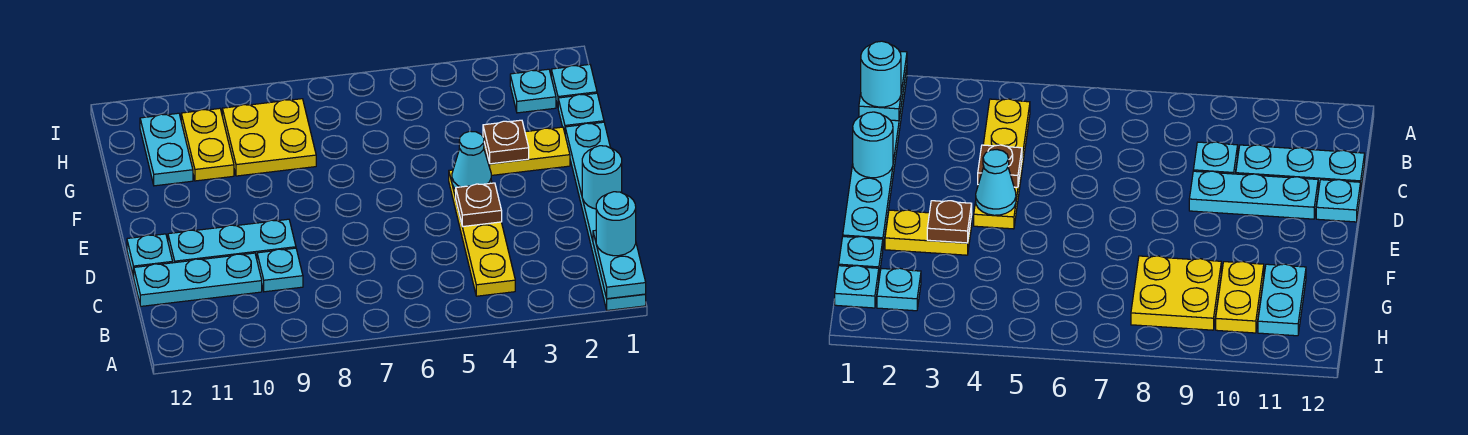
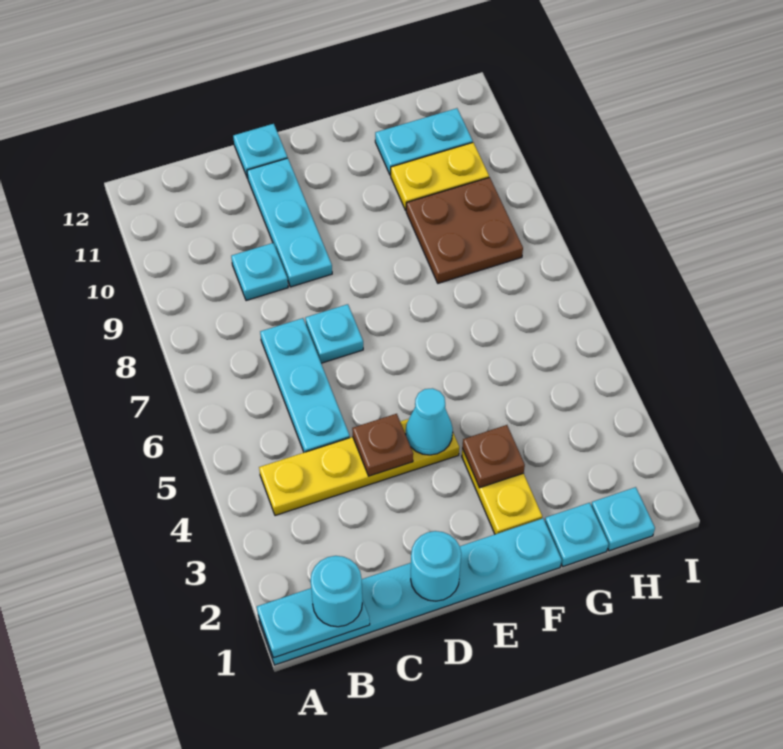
cyan plate C10:C12 level 1 -> cyan plate C5:C7 level 1
yellow plate G8:H9 level 1 -> brown plate G8:H9 level 1
cyan plate H2 level 1 -> cyan plate D7 level 1

